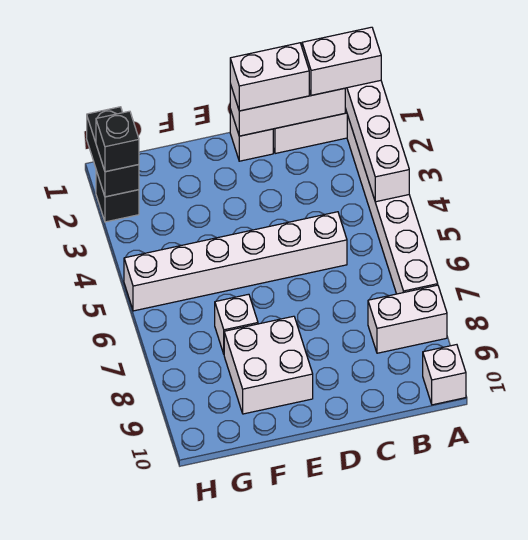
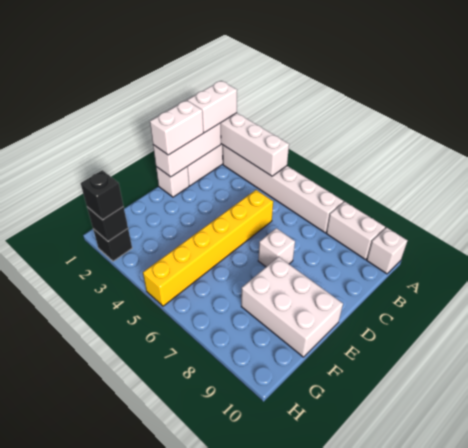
white brick A8:B8 level 1 -> white brick A8:A9 level 1
white brick C5:H5 level 1 -> yellow brick C5:H5 level 1
white brick E8:F9 level 1 -> white brick E8:F10 level 1
white brick F7 level 1 -> white brick D7 level 1
black brick H1:H2 level 2 -> black brick H2 level 2

